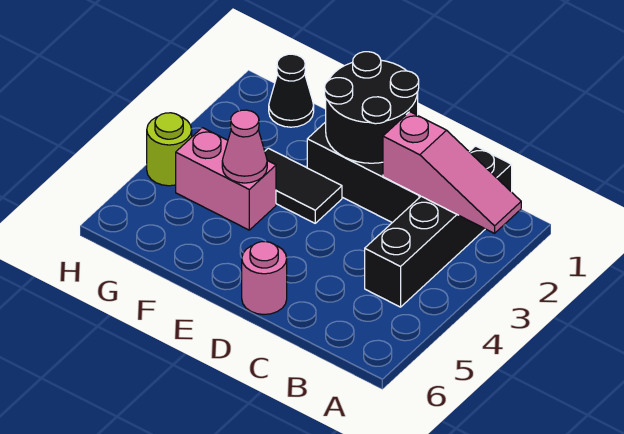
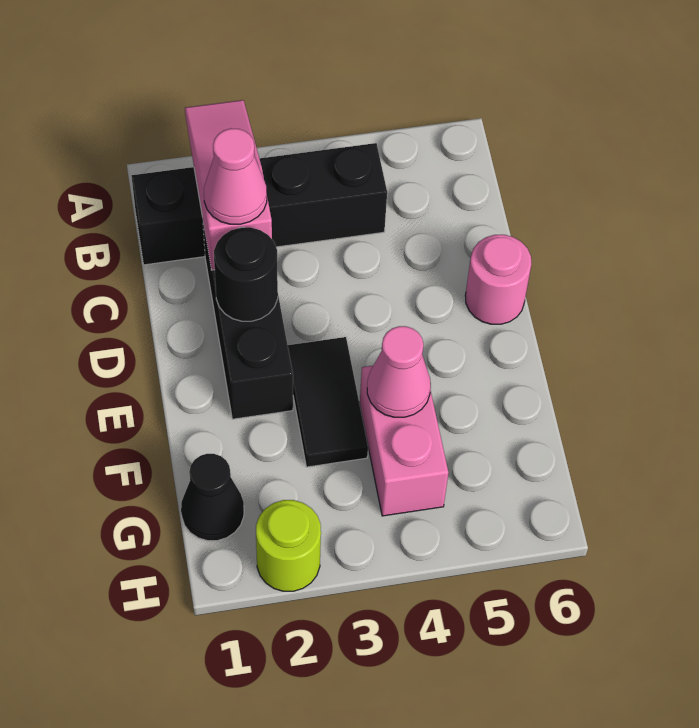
none -> pink cone C2 level 3
black round brick D1:E2 level 2 -> black round brick D2 level 2
lime round brick H4 level 1 -> lime round brick H2 level 1

